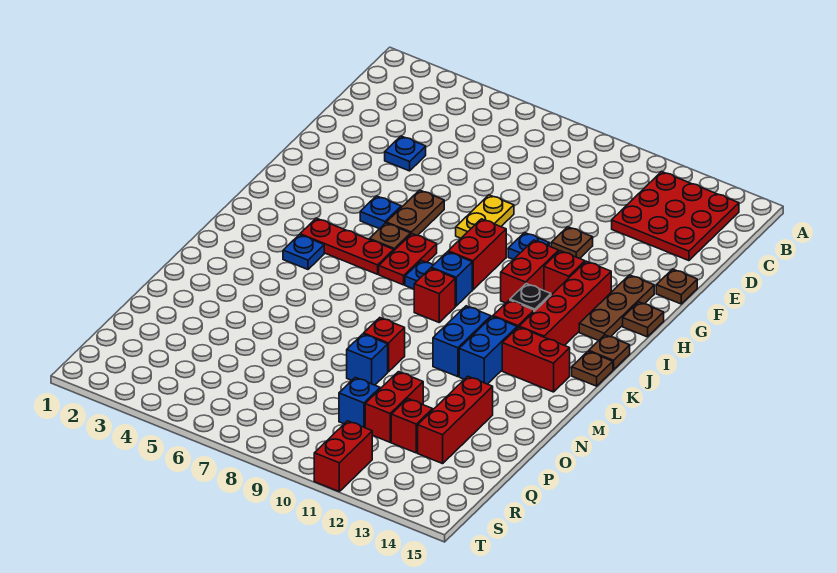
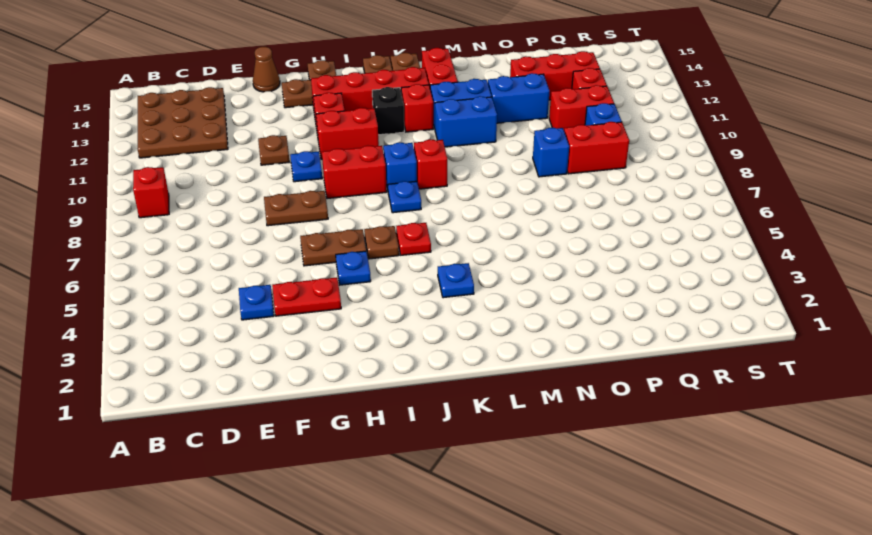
red plate B12:D14 level 1 -> brown plate B12:D14 level 1
yellow plate F8:G8 level 1 -> brown plate F8:G8 level 1
brown plate F15 level 1 -> brown cone F15 level 1
red plate I7:J7 level 1 -> red plate F4:G4 level 1
red plate J4:J6 level 1 -> red plate J6 level 1
red brick N9 level 1 -> red brick B9 level 1
none -> blue brick N12:O12 level 1
red brick S11:T11 level 1 -> red brick P9:Q9 level 1

